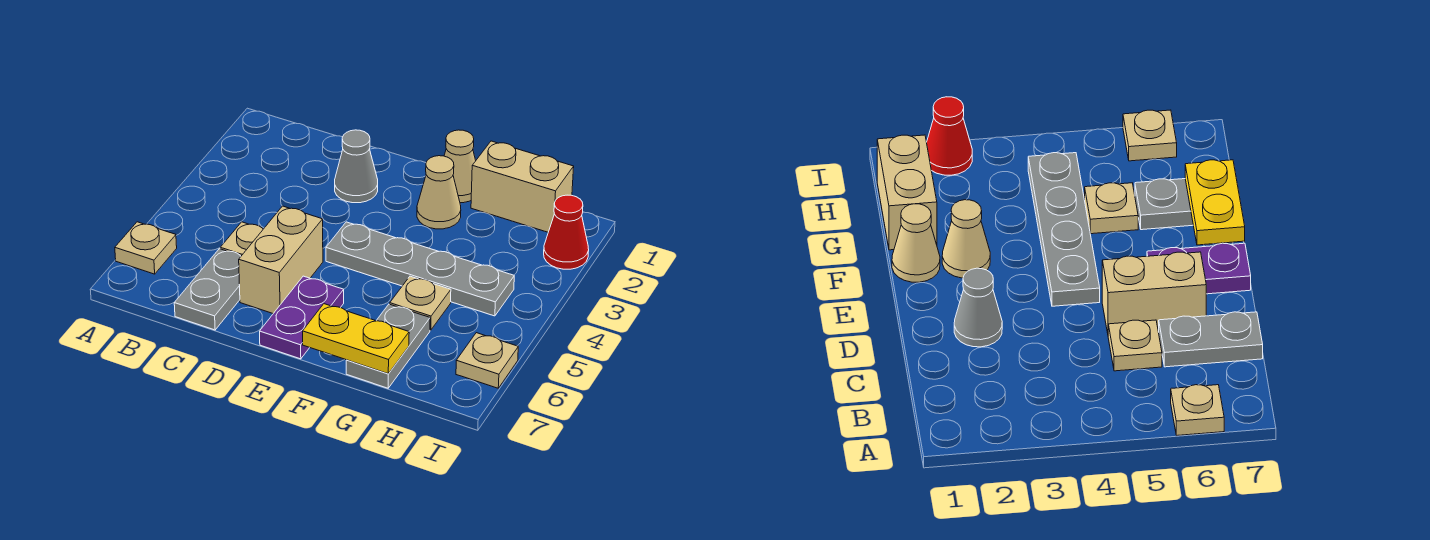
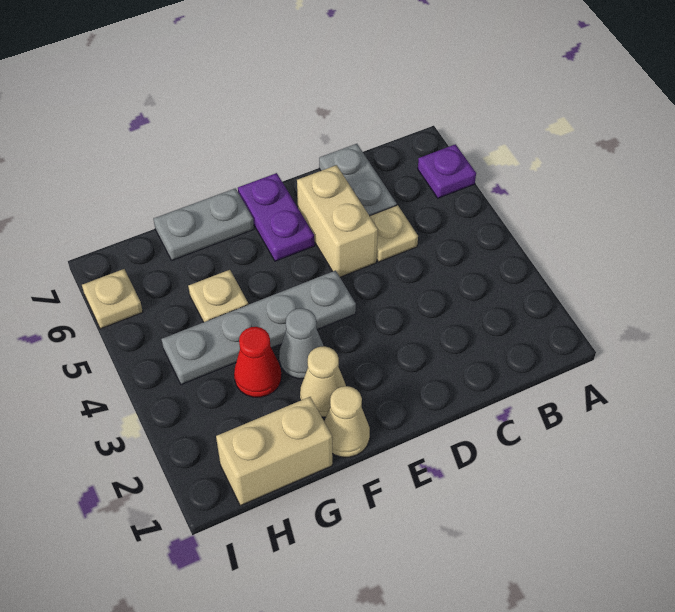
tan plate A6 level 1 -> purple plate A6 level 1
grey cone D2 level 1 -> grey cone F3 level 1
yellow plate F7:G7 level 2 -> none
grey plate G6:G7 level 1 -> grey plate F7:G7 level 1
red cone I2 level 1 -> red cone G3 level 1

